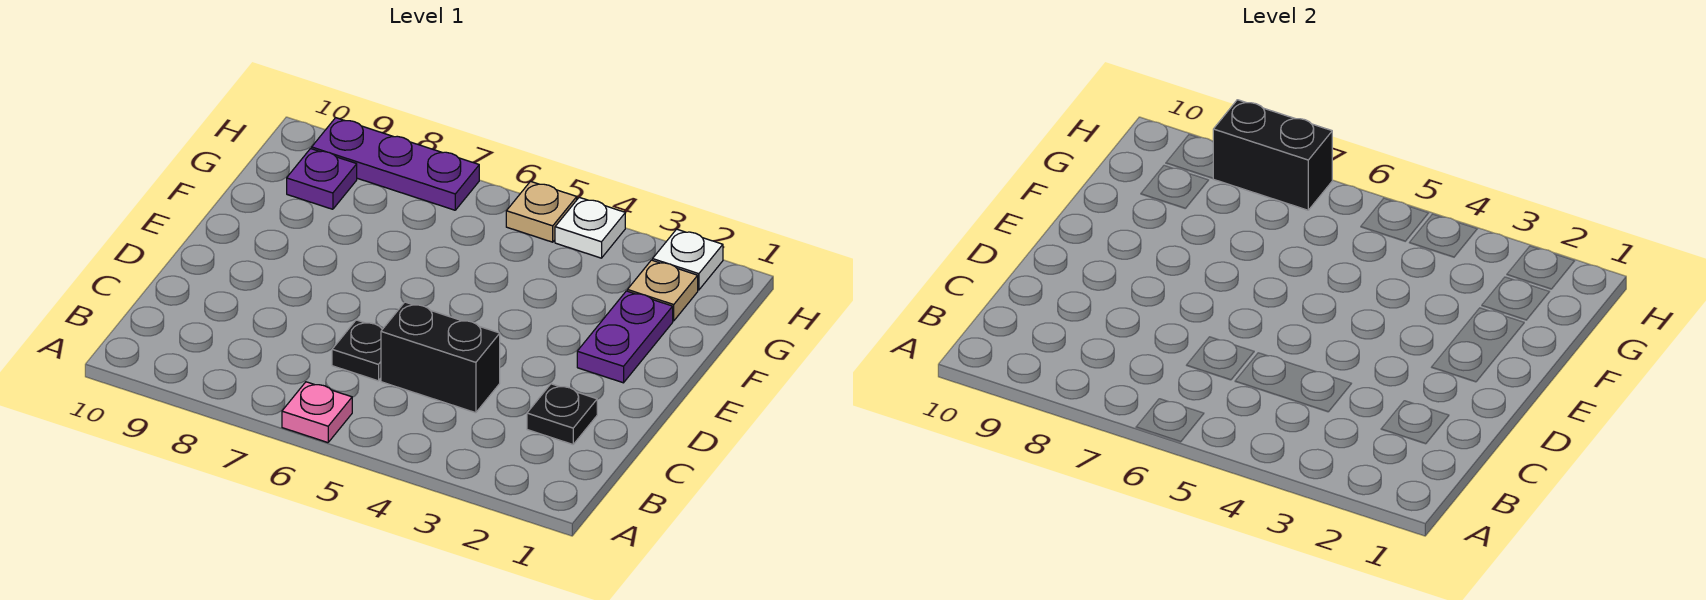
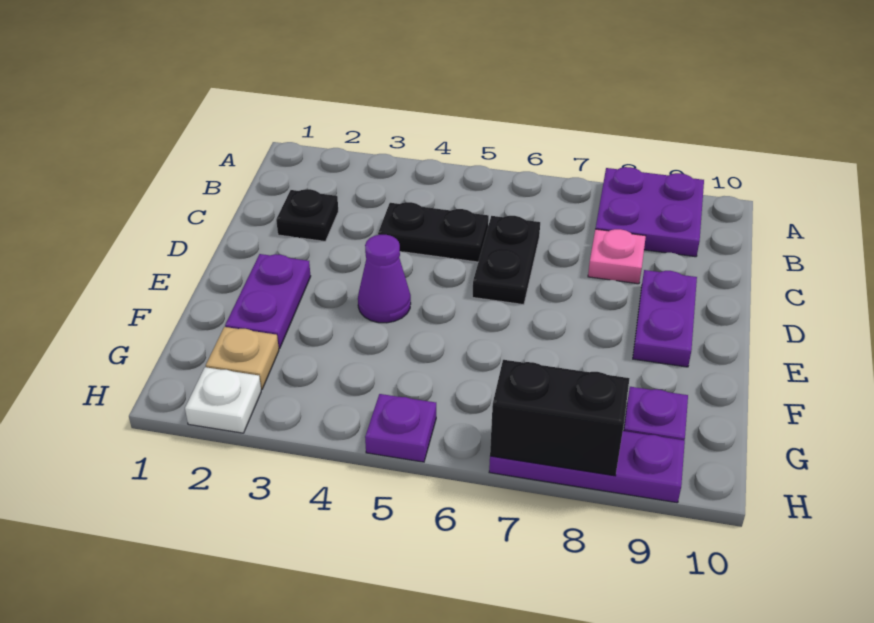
pink plate A6 level 1 -> pink plate C8 level 1
none -> purple plate A8:B9 level 1
black brick C4:C5 level 1 -> black plate C4:C5 level 1
black plate C6 level 1 -> black plate C6:D6 level 1
none -> purple plate D9:E9 level 1
none -> purple cone E4 level 1
white plate H4 level 1 -> none
tan plate H5 level 1 -> purple plate H5 level 1

